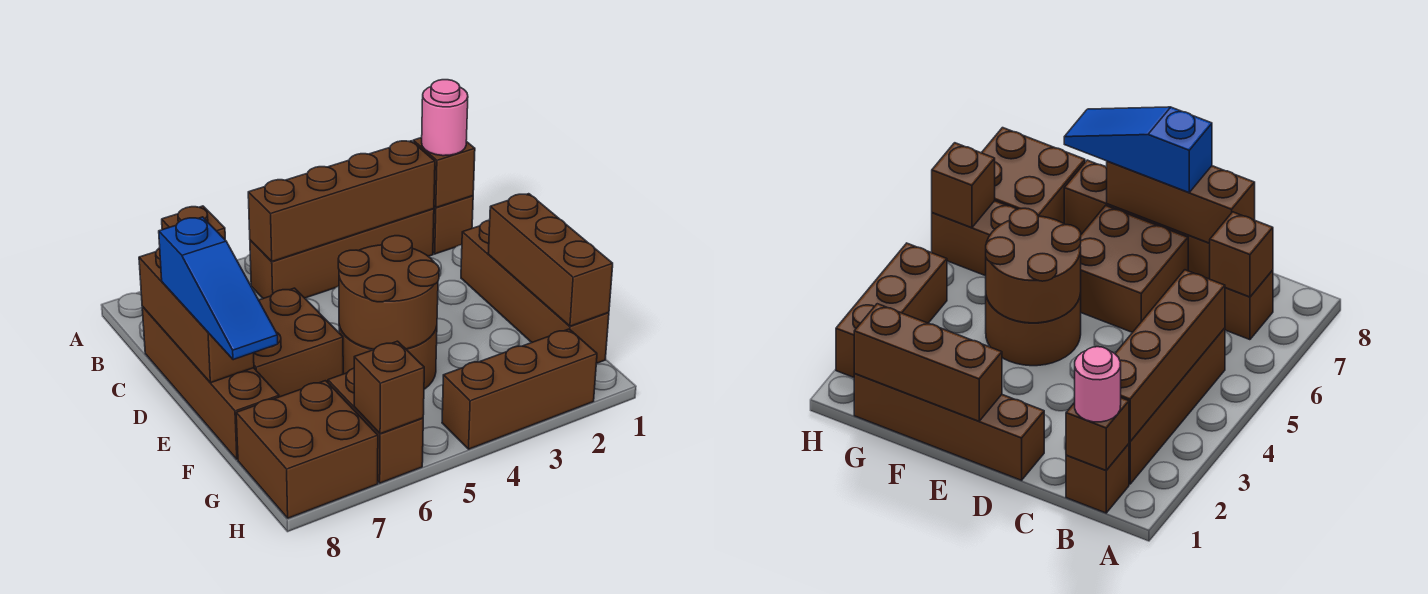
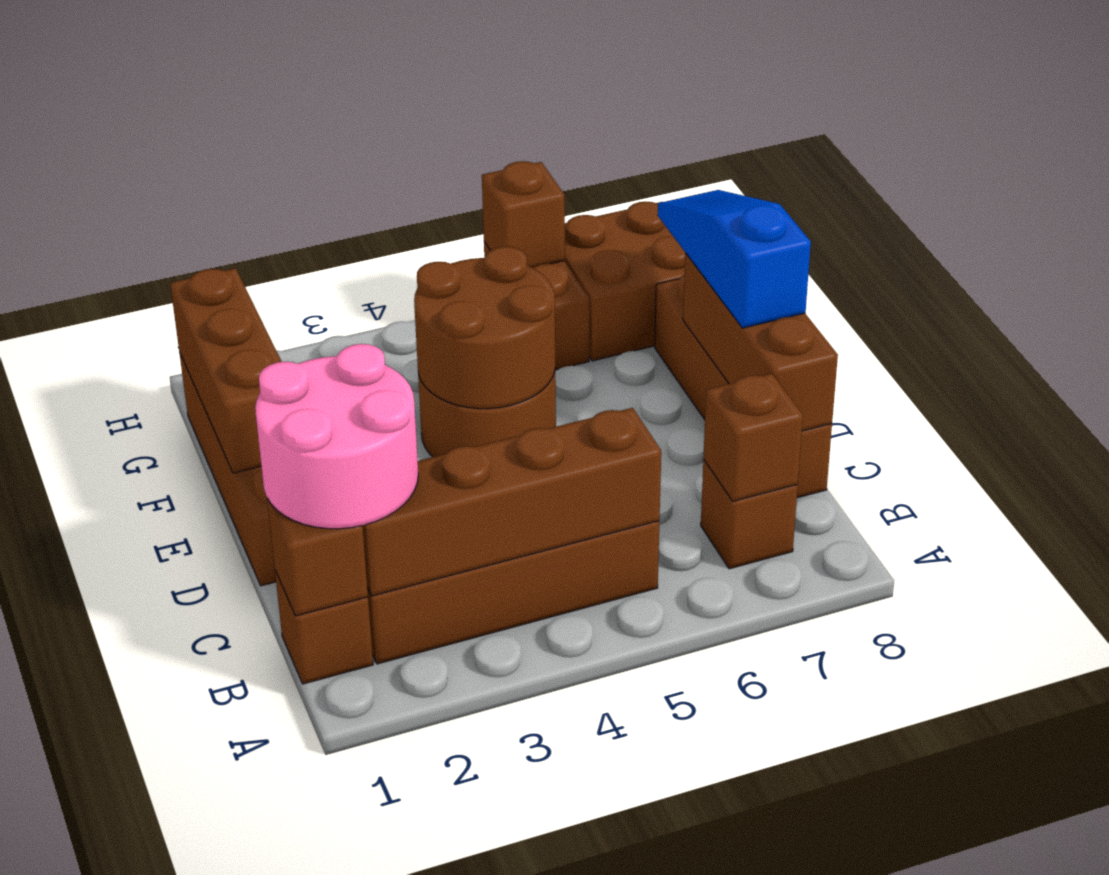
pink round brick B1 level 3 -> pink round brick B1:C2 level 3
brown brick D6:E7 level 1 -> none
brown brick H2:H4 level 1 -> none

